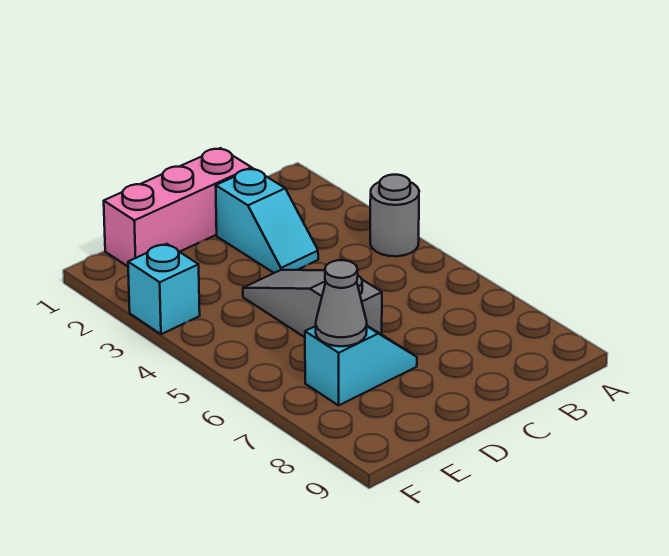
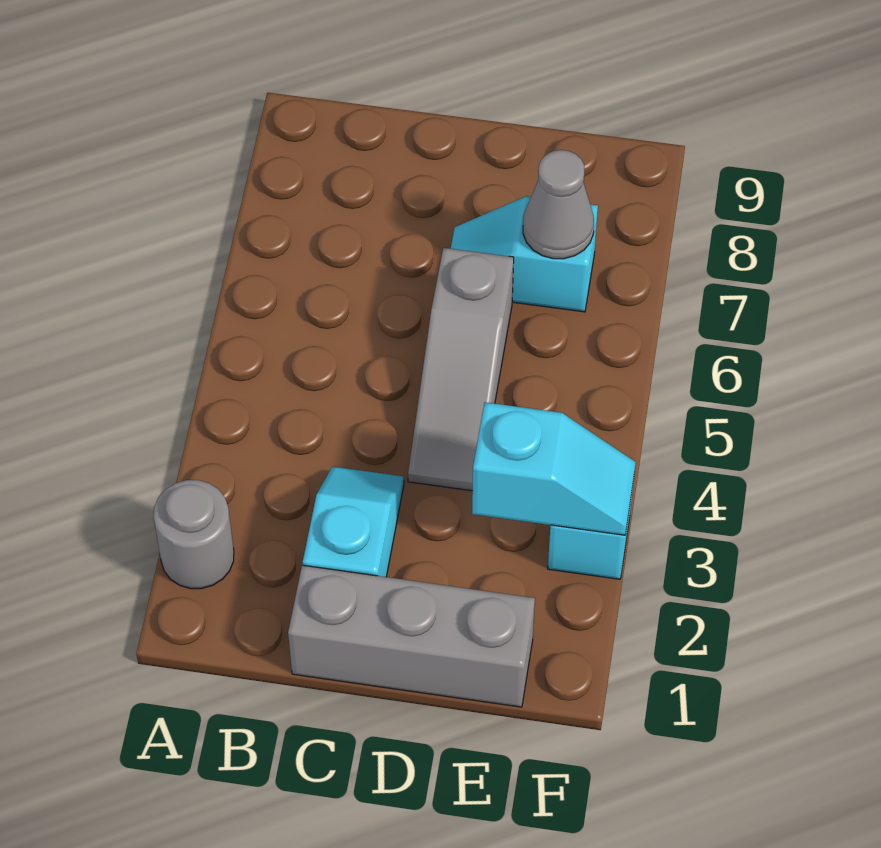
grey round brick A4 level 1 -> grey round brick A2 level 1
pink brick C1:E1 level 1 -> grey brick C1:E1 level 1
none -> cyan slope E3:F3 level 2 top E

